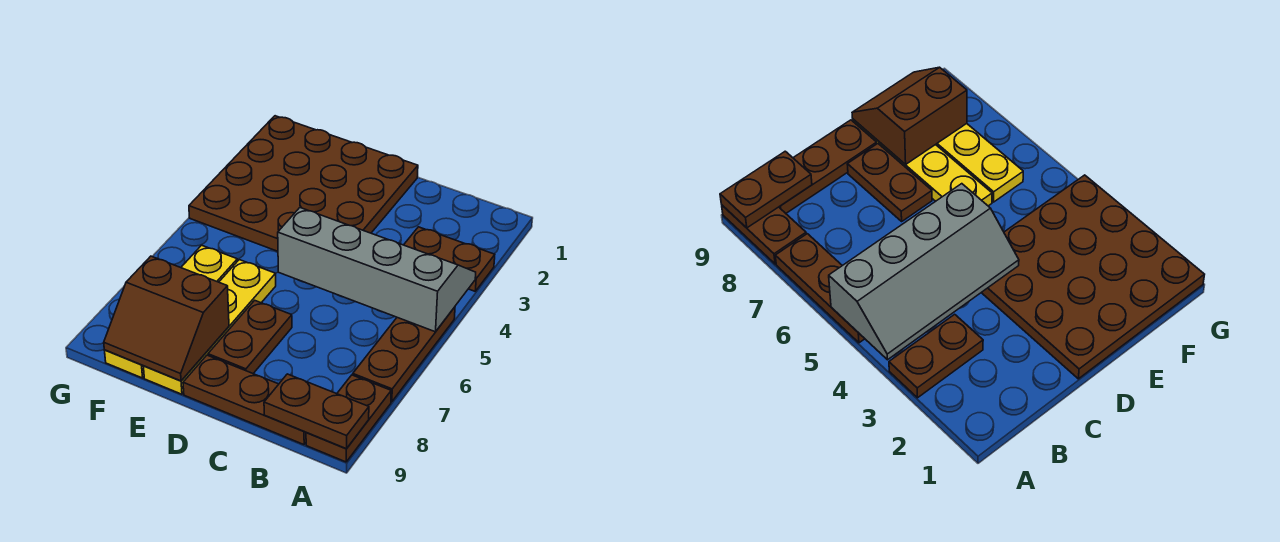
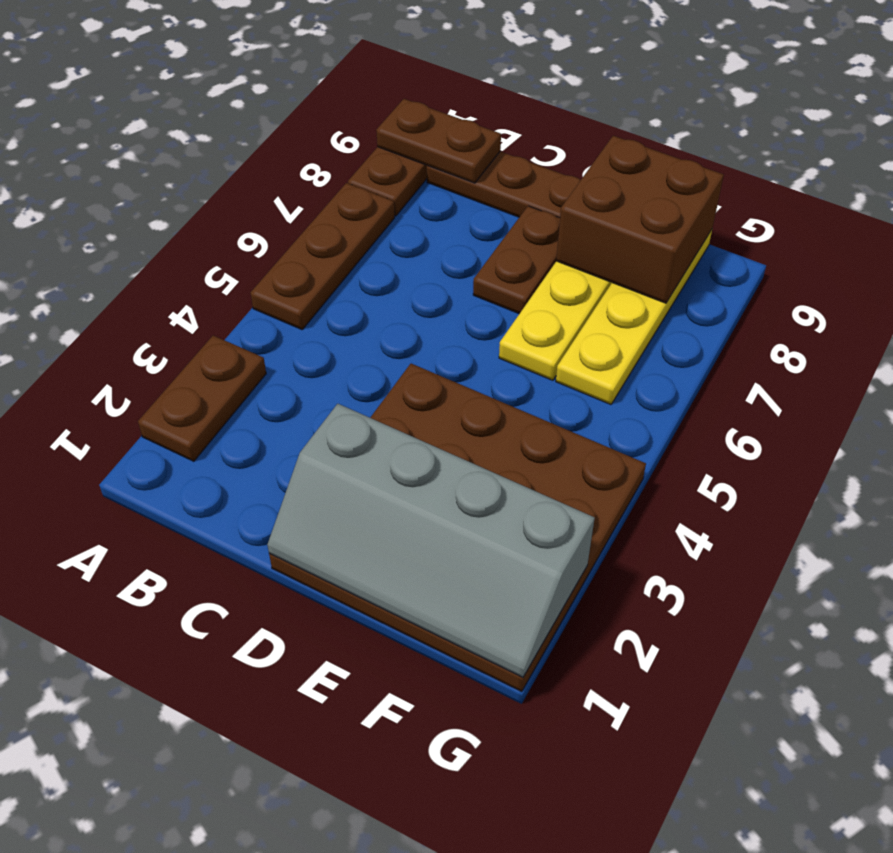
brown plate A3:B3 level 1 -> brown plate A2:A3 level 1
grey slope A4:D5 level 2 top 5 -> grey slope D1:G2 level 2 top 2
brown slope E8:F9 level 2 top 8 -> brown brick E8:F9 level 2

